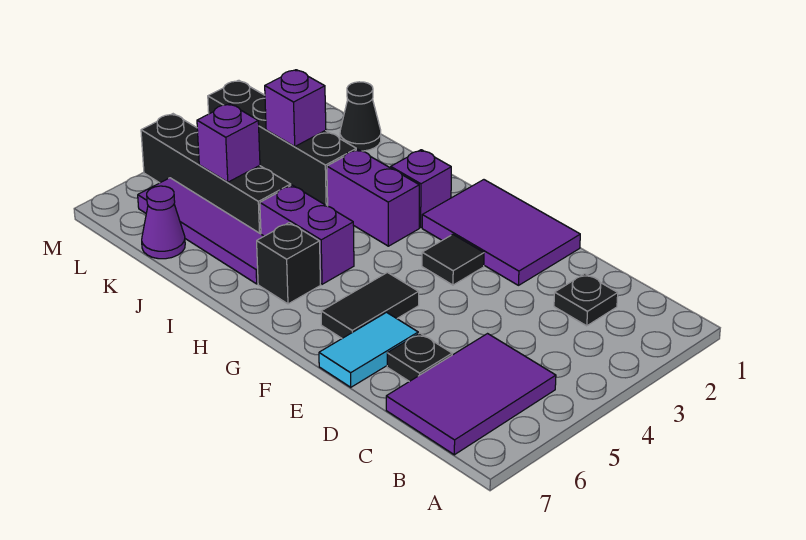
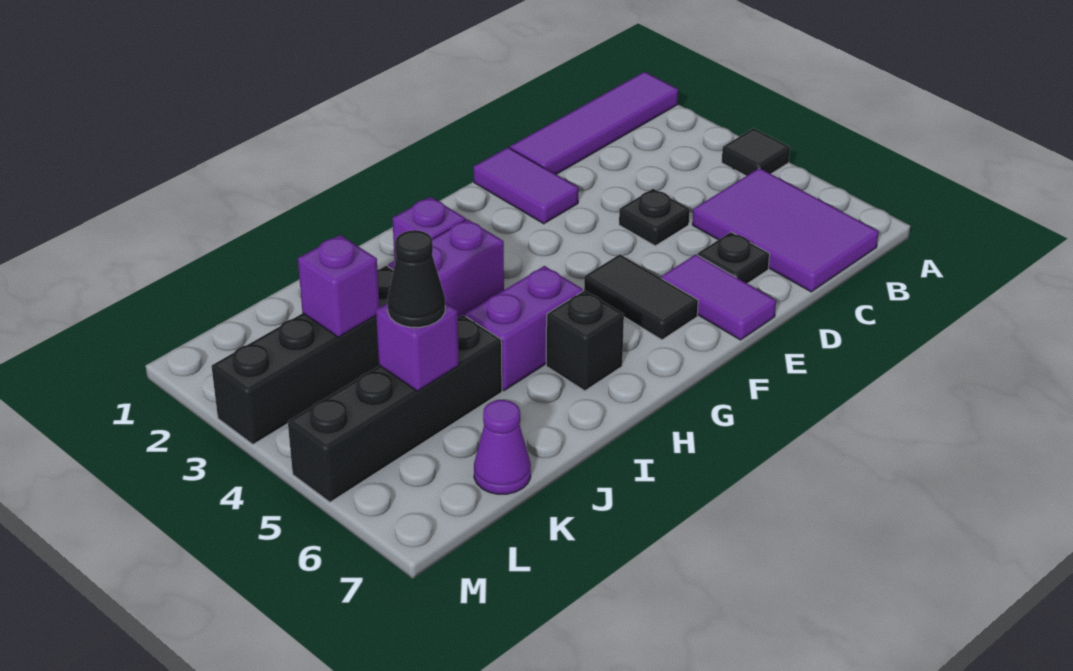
black plate C2 level 1 -> black plate D4 level 1
purple tile E1:G2 level 1 -> purple tile E1:E2 level 1
cyan tile E6:E7 level 1 -> purple tile E6:E7 level 1
black tile F3 level 1 -> black tile A4 level 1
purple tile I6:L6 level 1 -> purple tile A1:D1 level 1
black cone K1 level 1 -> black cone K5 level 3

